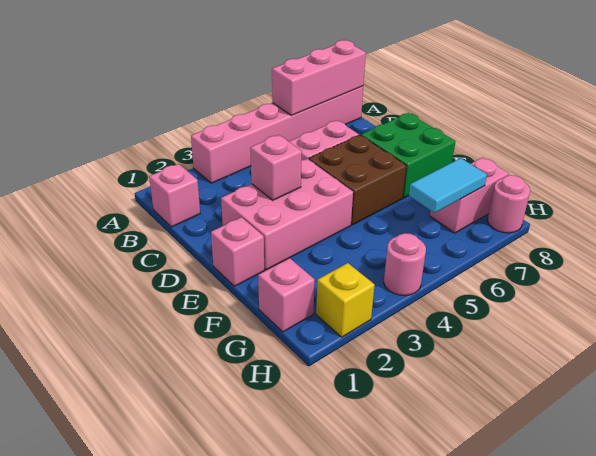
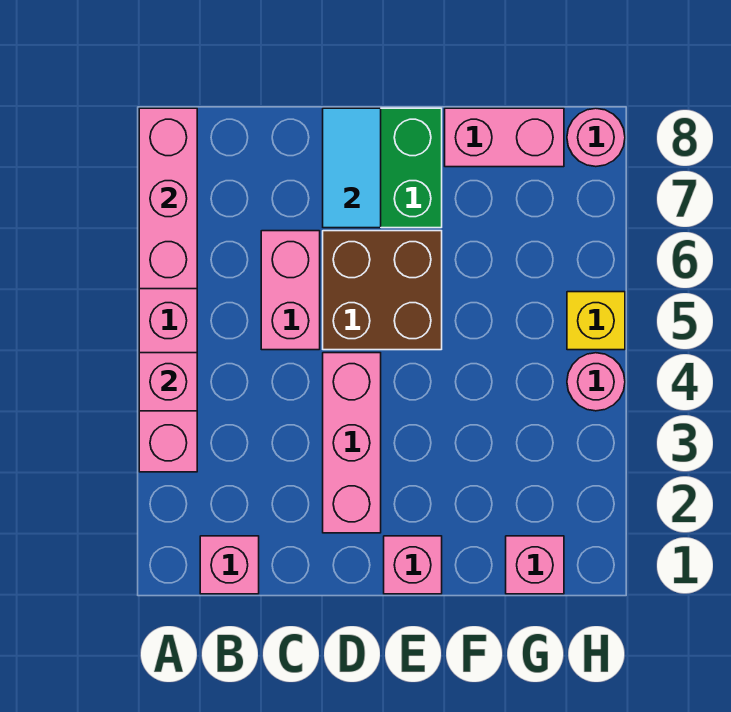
pink brick D2:E4 level 1 -> pink brick D2:D4 level 1
pink brick D3 level 2 -> pink brick A4 level 2
cyan tile G6:G7 level 2 -> cyan tile D7:D8 level 2
pink brick G7:G8 level 1 -> pink brick F8:G8 level 1
yellow brick H2 level 1 -> yellow brick H5 level 1

